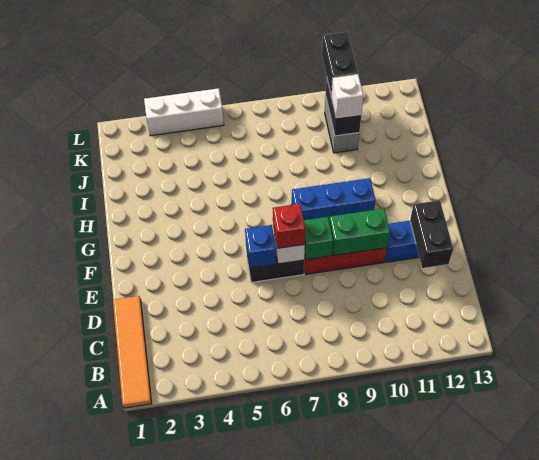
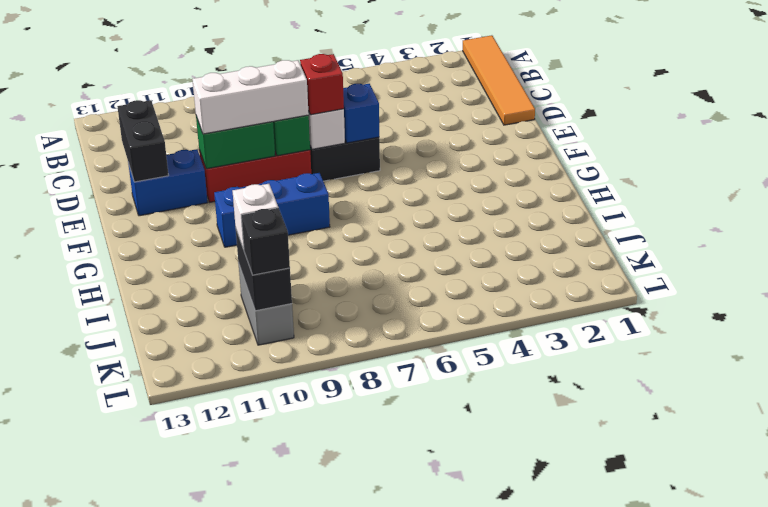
black brick K10:L10 level 3 -> black brick K10 level 3
white brick L3:L5 level 1 -> white brick E8:E10 level 3

